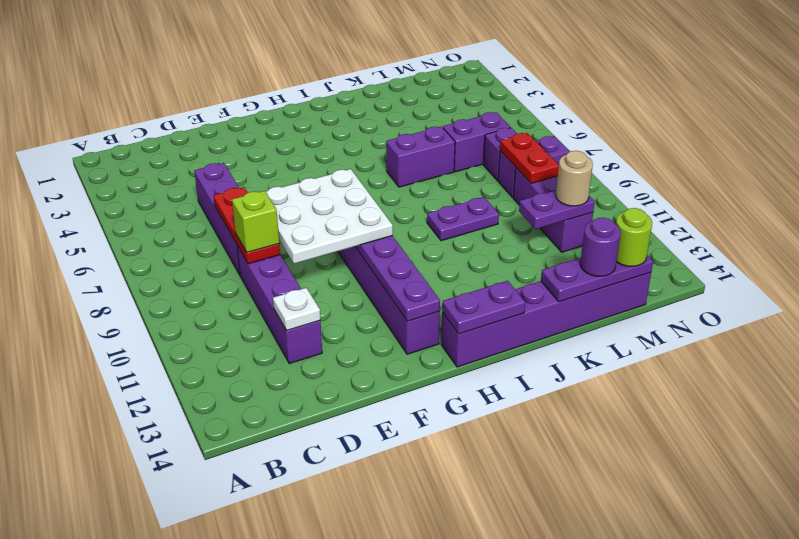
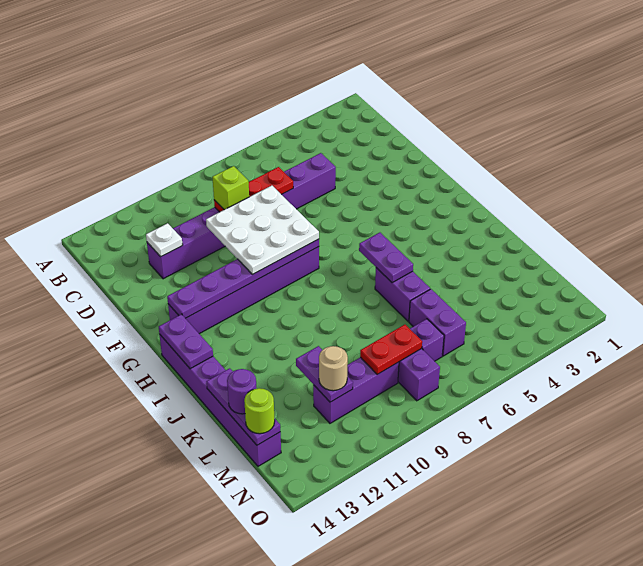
purple plate J9:K9 level 1 -> purple plate I6:J6 level 2

